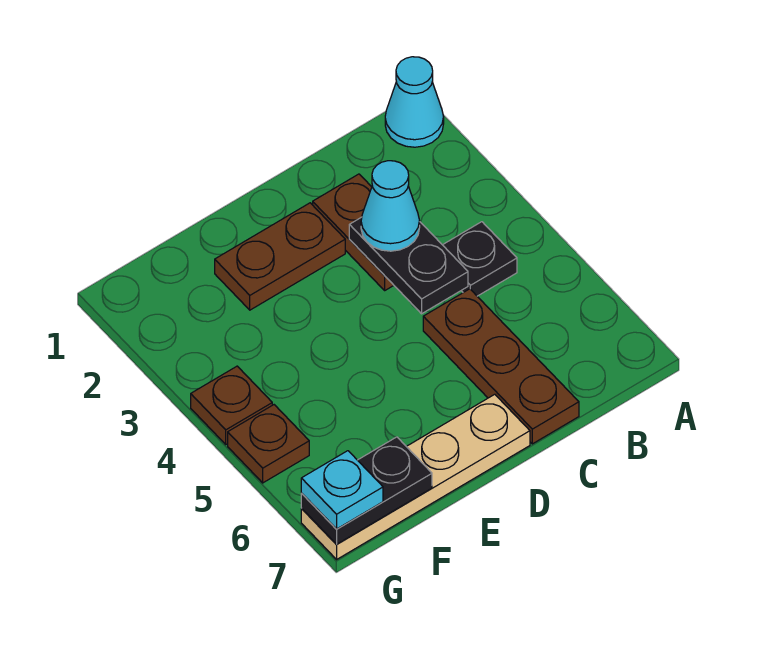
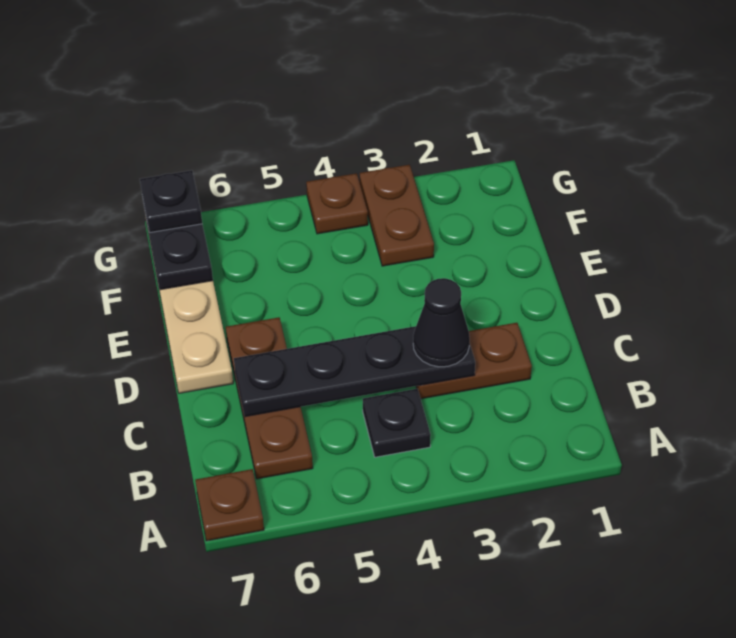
cyan cone A1 level 1 -> none
black plate C3:C4 level 2 -> black plate C3:C6 level 2
cyan cone C3 level 3 -> black cone C3 level 3
brown plate C5:C7 level 1 -> brown plate B6:D6 level 1
brown plate D2:E2 level 1 -> brown plate F3:G3 level 1
brown plate G5 level 1 -> brown plate A7 level 1
cyan plate G7 level 3 -> black plate G7 level 3

